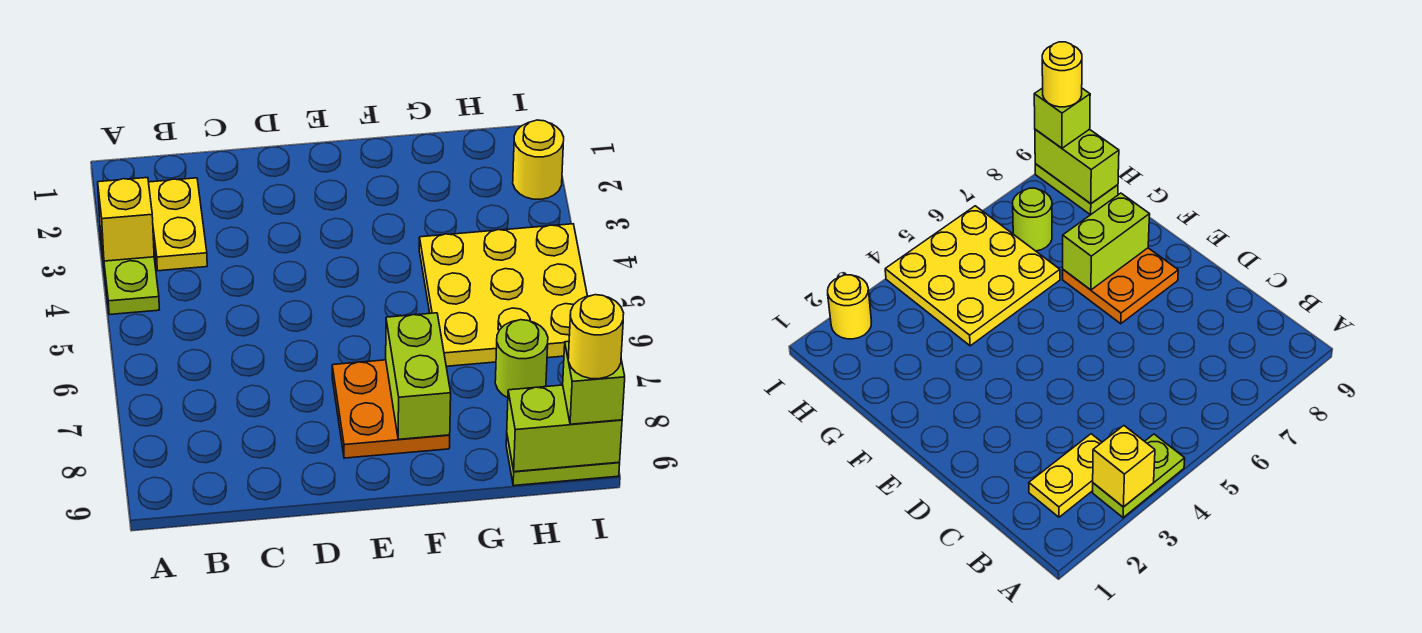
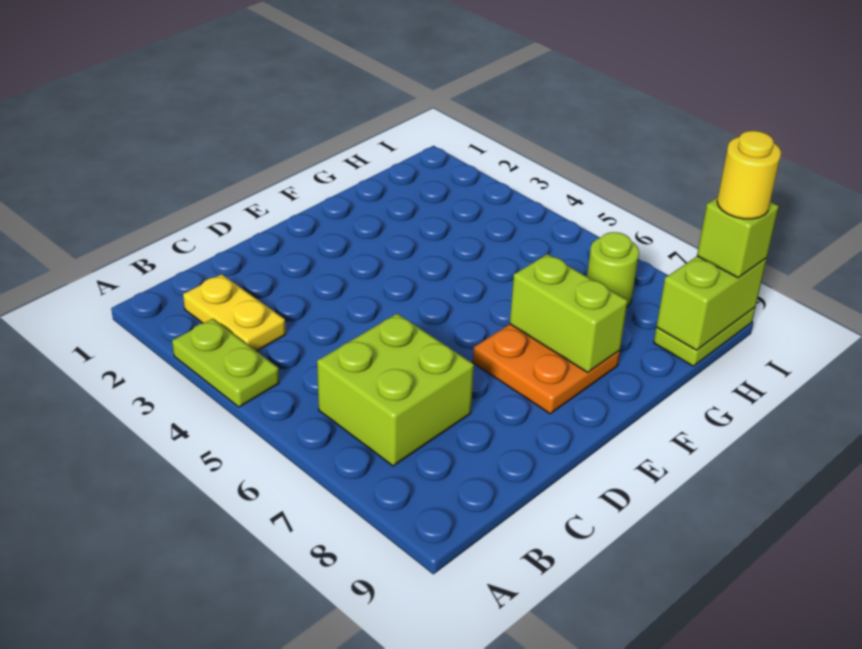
yellow brick A3 level 2 -> none
none -> lime brick B6:C7 level 1
yellow plate G4:I6 level 1 -> none
yellow round brick I2 level 1 -> none

